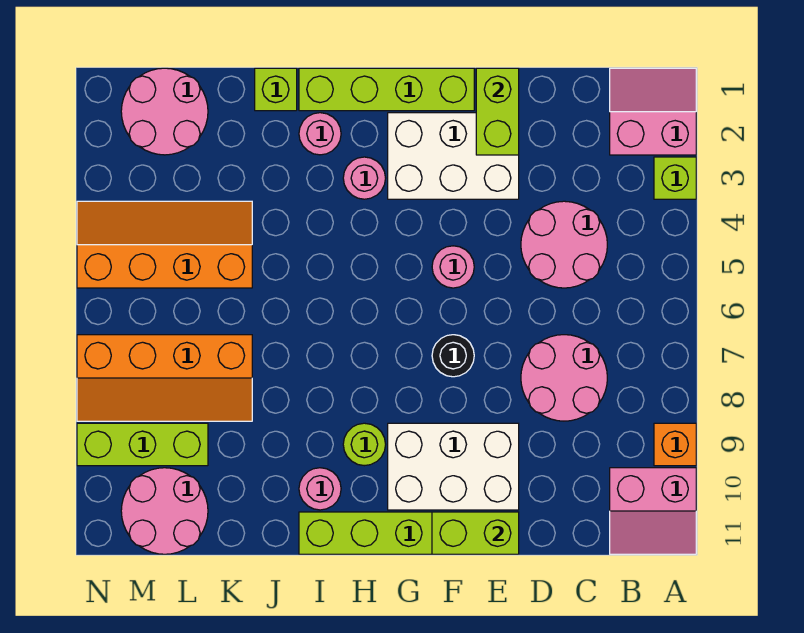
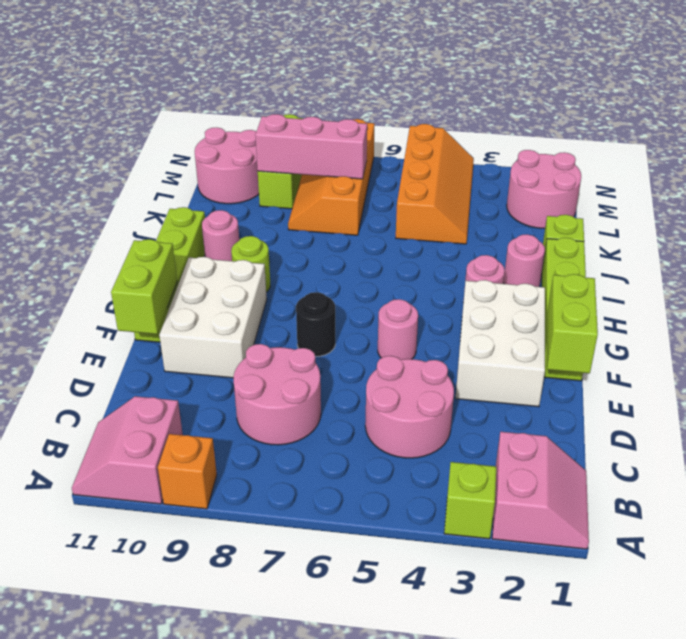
lime brick E1:E2 level 2 -> lime brick E1:F1 level 2
none -> pink brick L7:L9 level 2

